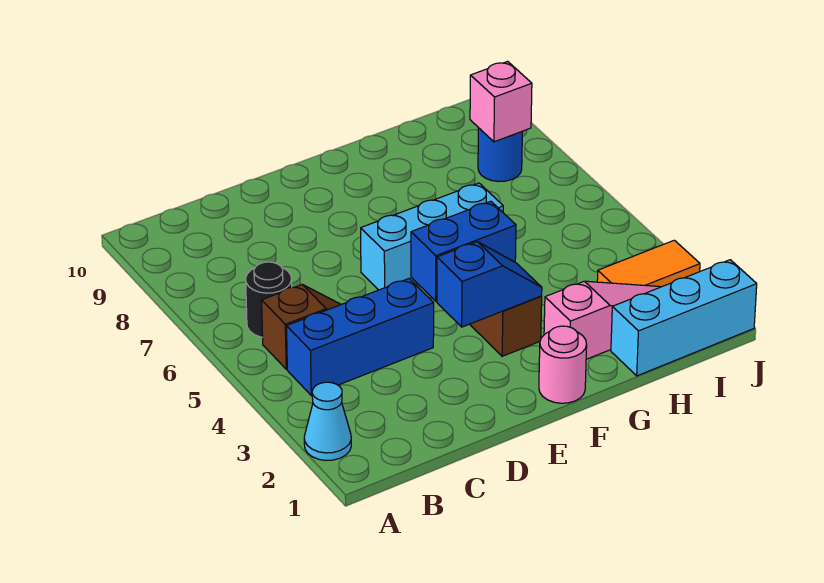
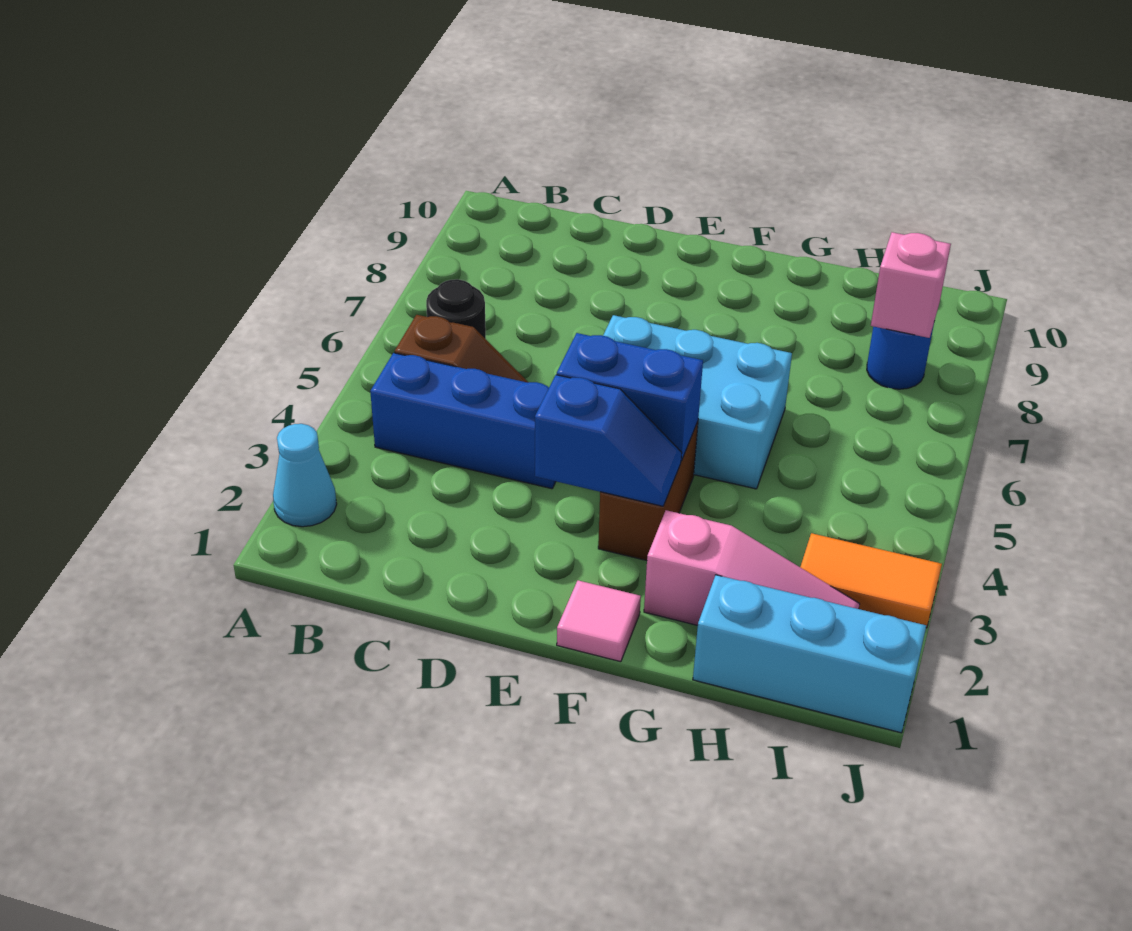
cyan brick E6:G6 level 1 -> cyan brick E5:G6 level 1
pink round brick F1 level 1 -> pink tile F1 level 1

